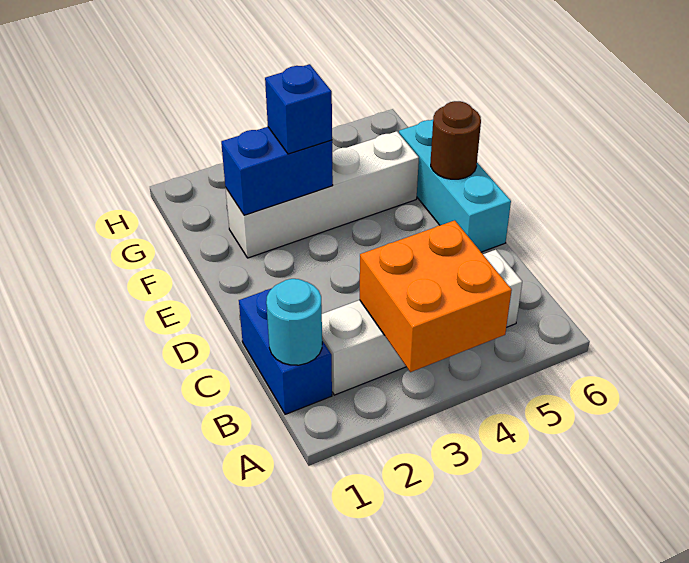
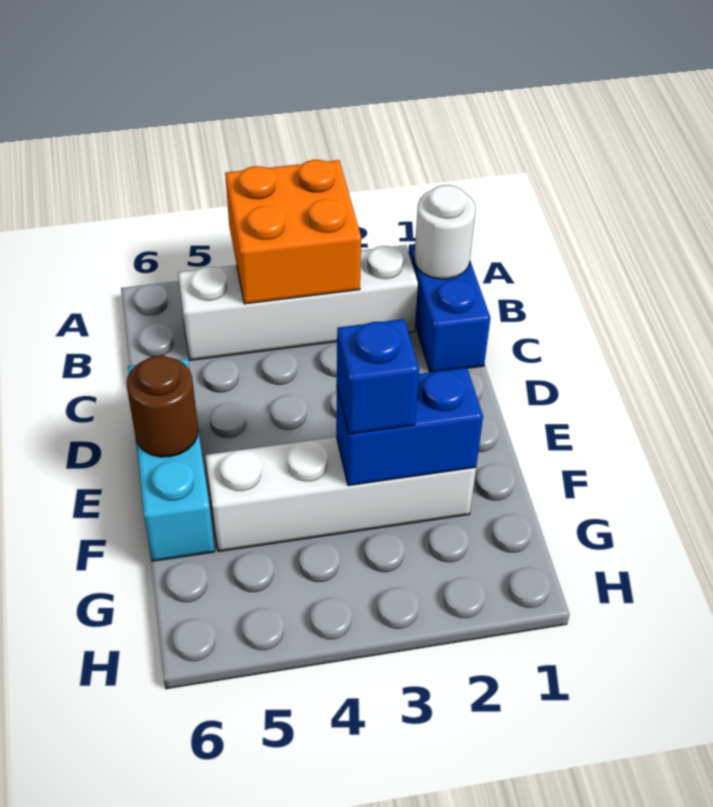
cyan round brick B1 level 2 -> white round brick B1 level 2

